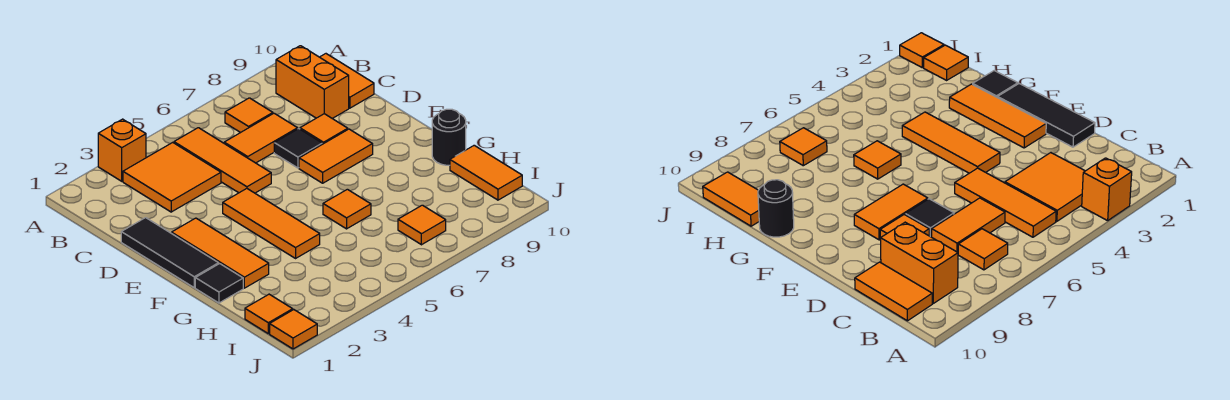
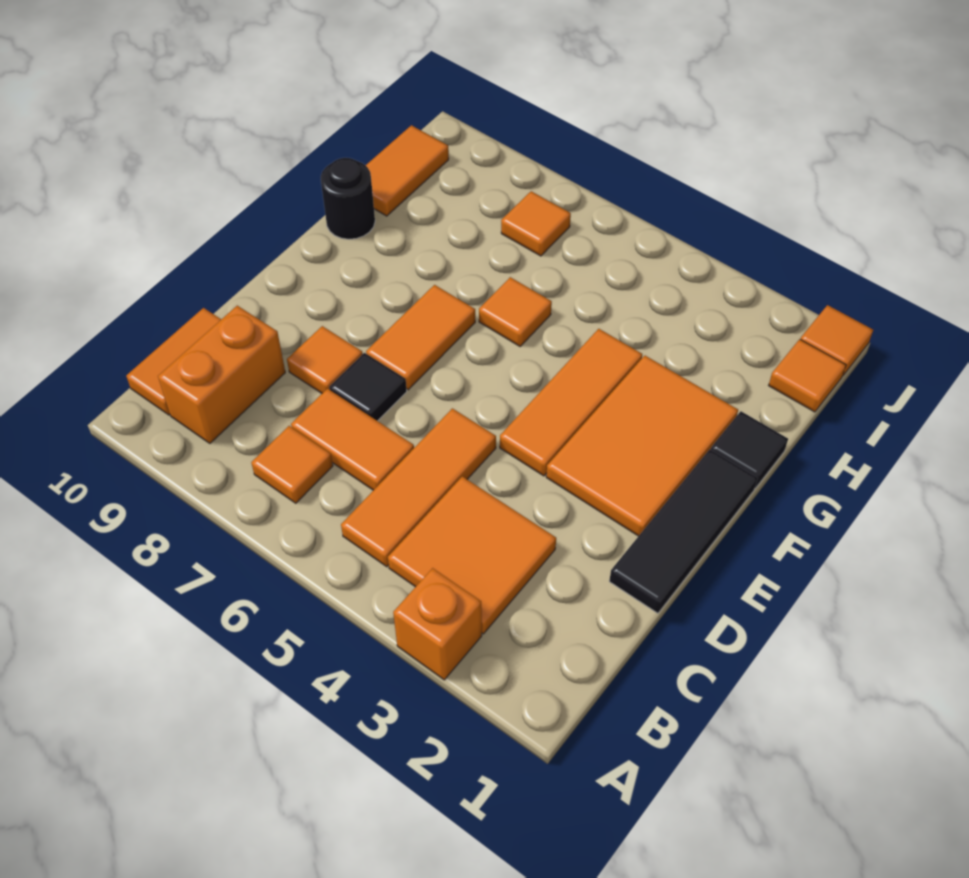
orange tile E2:G2 level 1 -> orange tile E2:G3 level 1
orange tile E7:E8 level 1 -> orange tile E7:F7 level 1

